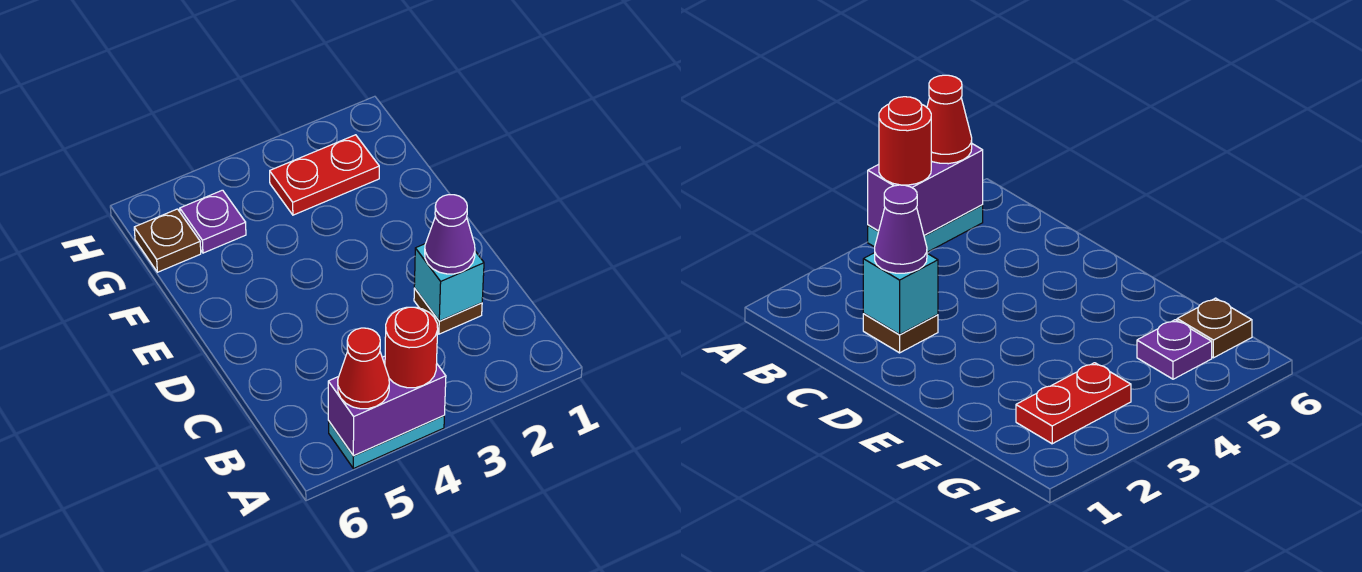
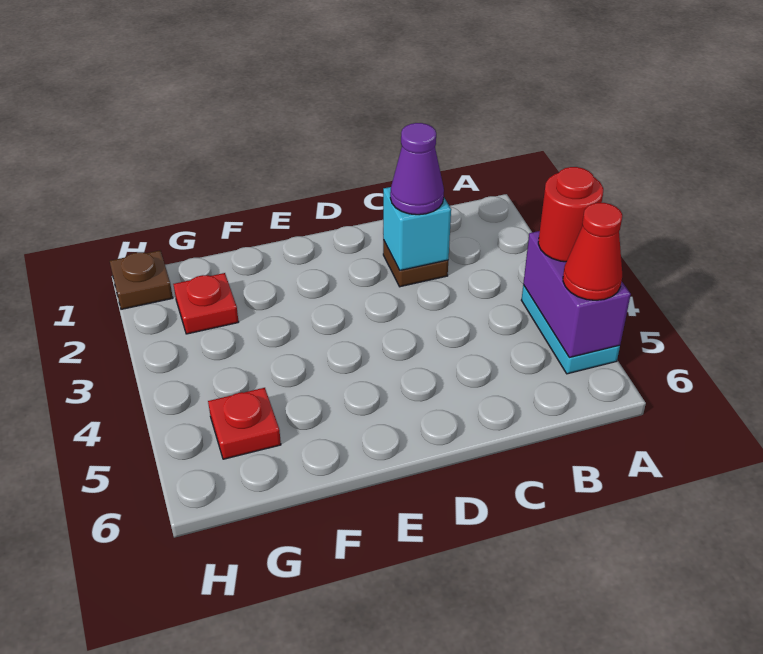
red plate G2:G3 level 1 -> red plate G2 level 1
purple plate G5 level 1 -> red plate G5 level 1
brown plate G6 level 1 -> brown plate H1 level 1

